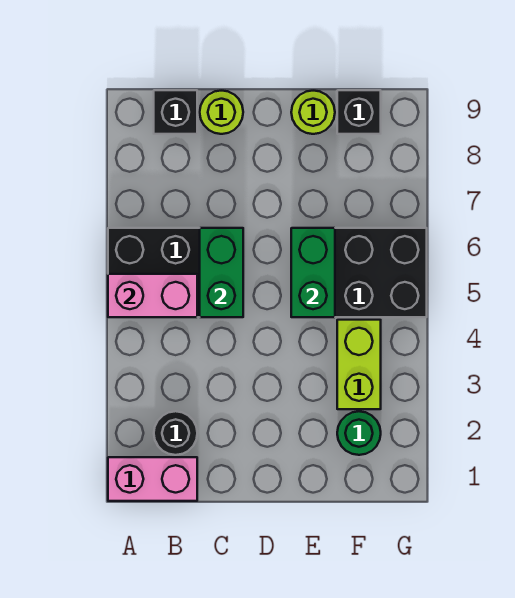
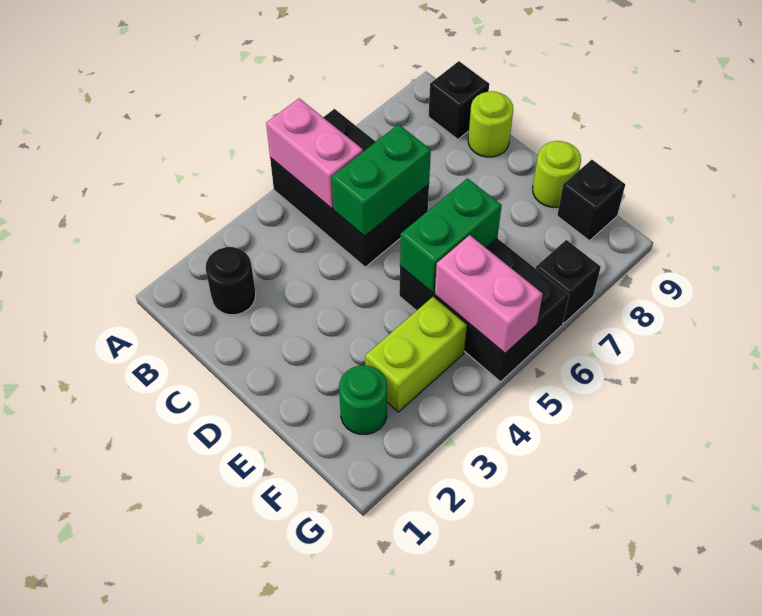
pink brick A1:B1 level 1 -> pink brick F5:G5 level 2
none -> black brick G7 level 1

